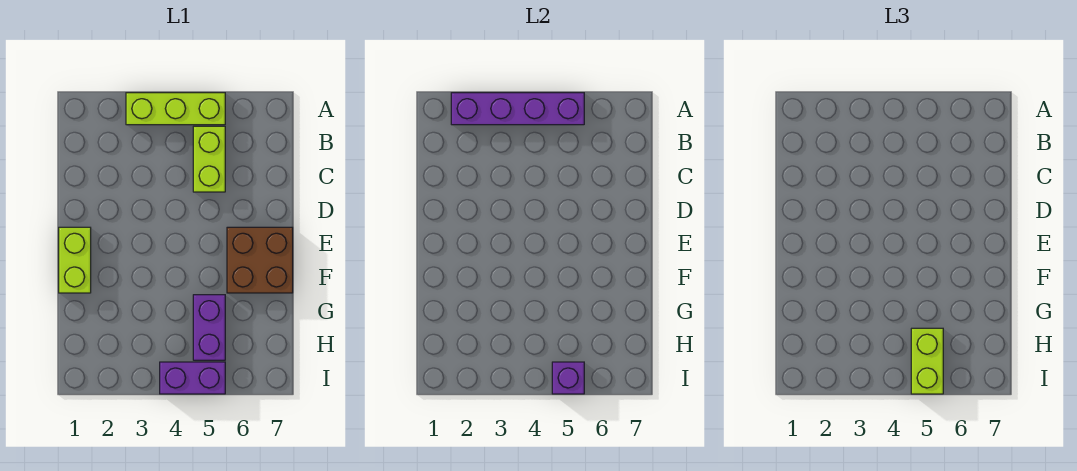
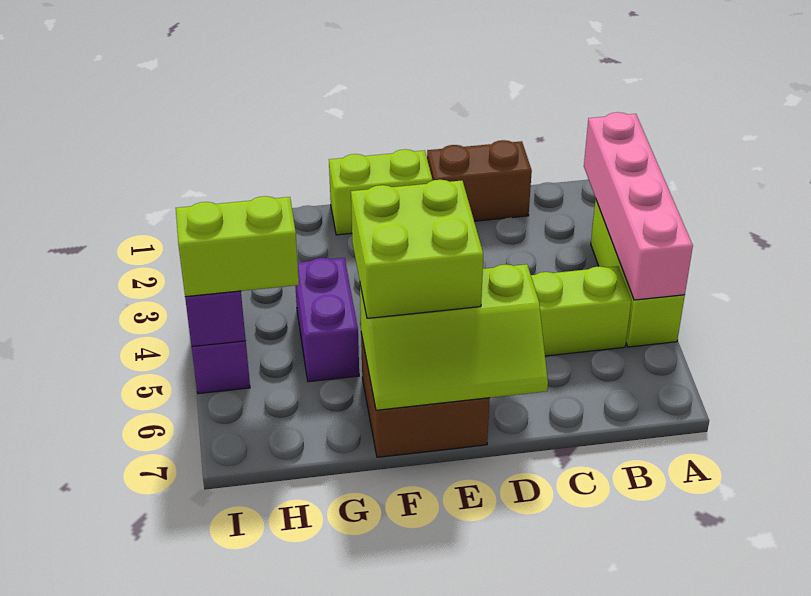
purple brick A2:A5 level 2 -> pink brick A2:A5 level 2
none -> brown brick C1:D1 level 1
none -> lime slope D6:F7 level 2 top 6
none -> lime brick E5:F6 level 3
purple brick G5:H5 level 1 -> purple brick G4:G5 level 1

